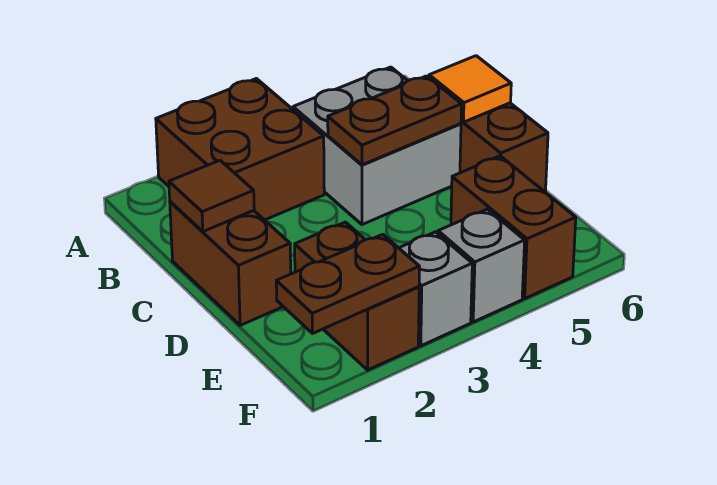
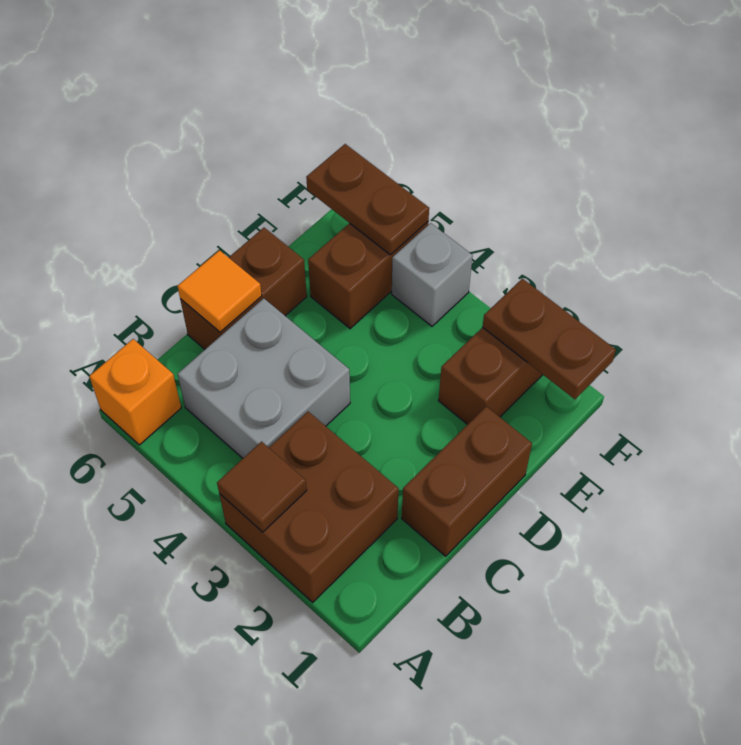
none -> orange brick A6 level 1
brown tile C1 level 2 -> brown tile A3 level 2
brown plate C4:C5 level 2 -> brown plate F5:F6 level 2
grey brick F3 level 1 -> none

